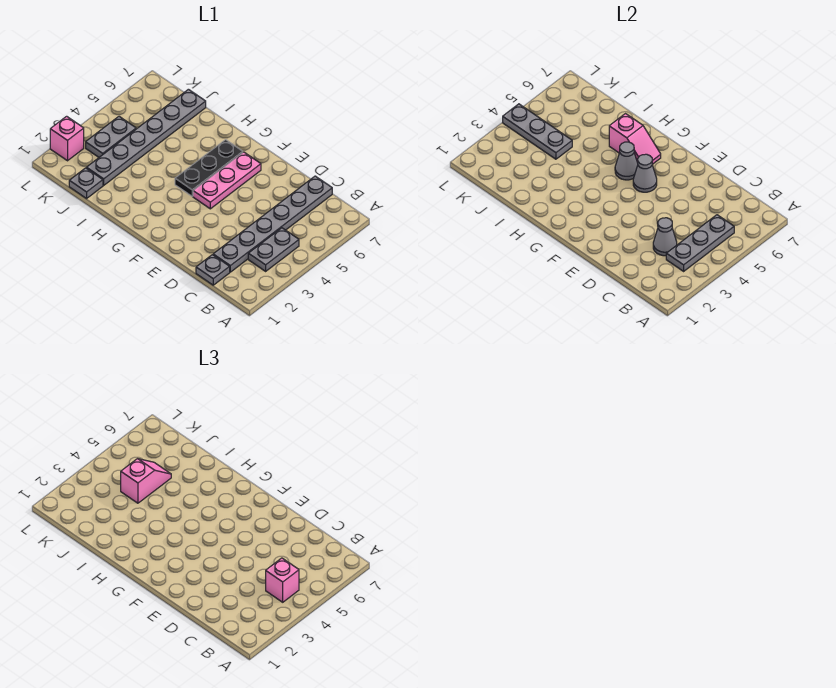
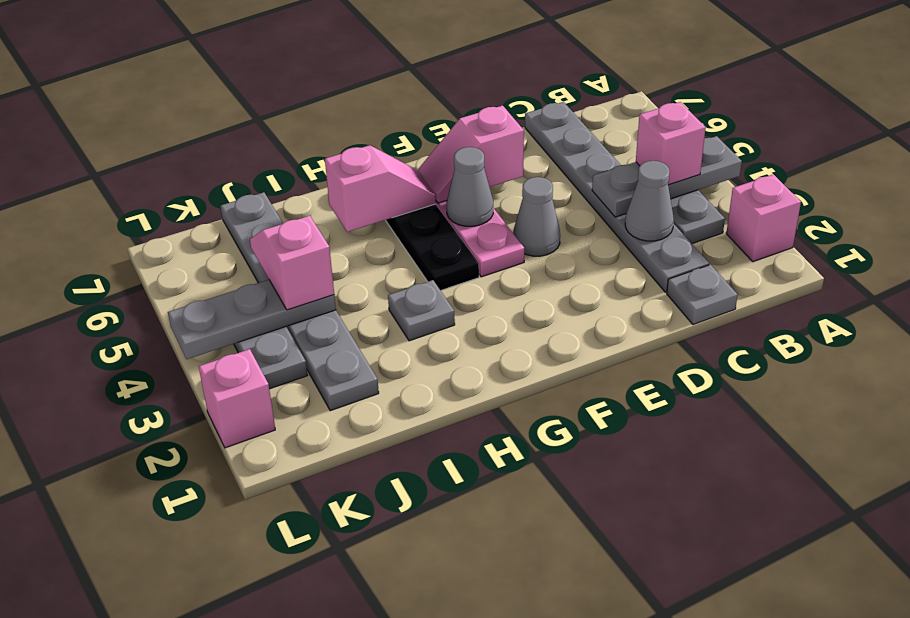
none -> pink brick A2 level 1
grey plate B3:B5 level 2 -> grey plate A4:C4 level 2
none -> pink slope E6:F6 level 2 top E
grey cone G5 level 2 -> grey cone E4 level 1
grey plate J1 level 1 -> grey plate H3 level 1

